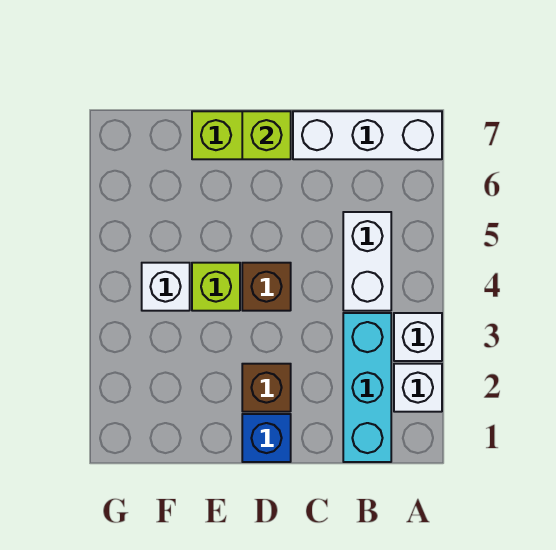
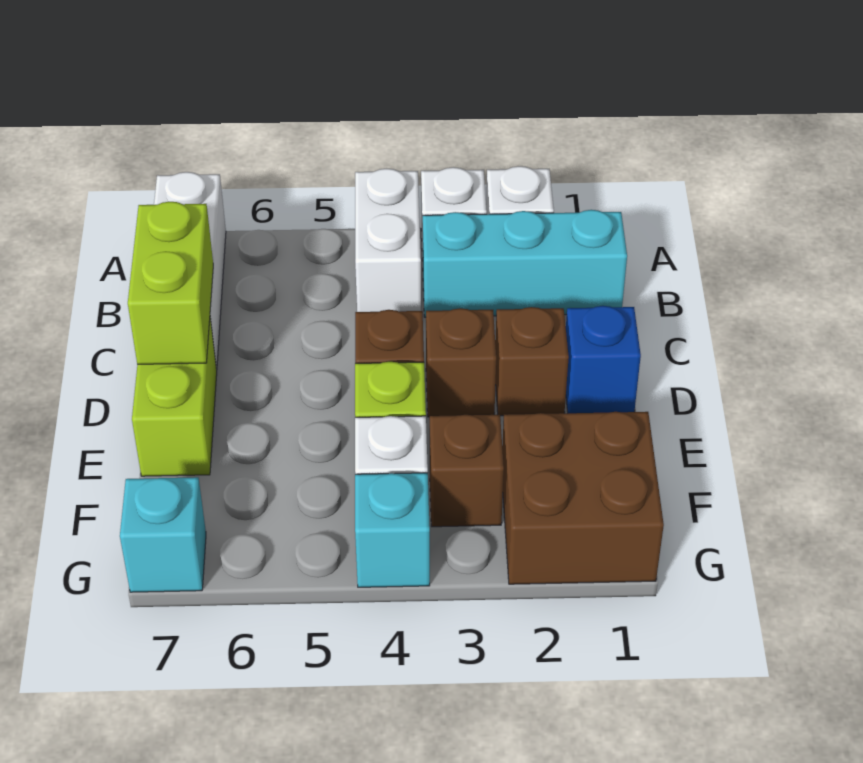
white brick B4:B5 level 1 -> white brick A4:B4 level 1
none -> brown brick D3 level 1
lime brick D7 level 2 -> lime brick C7:D7 level 2
none -> brown brick F1:G2 level 1
none -> brown brick F3 level 1
none -> cyan brick G4 level 1
none -> cyan brick G7 level 1

